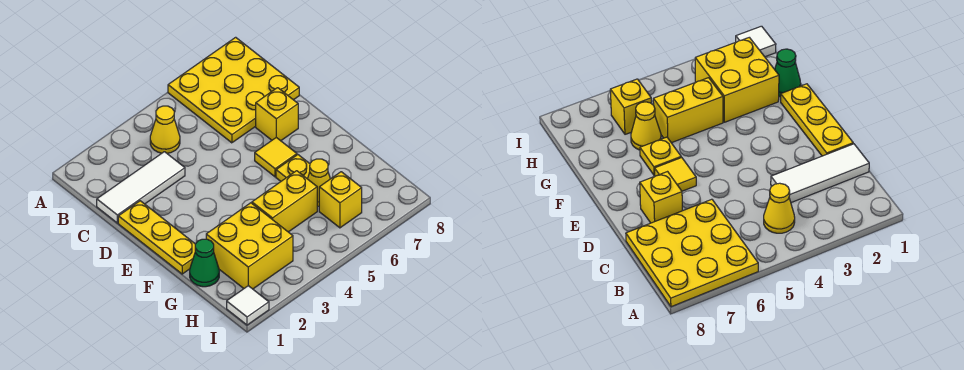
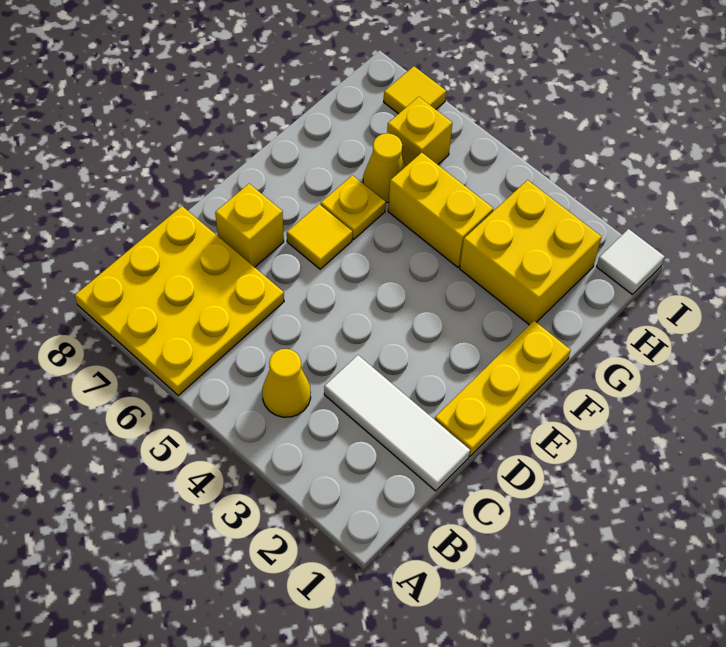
green cone G1 level 1 -> none
none -> yellow tile I7 level 1

